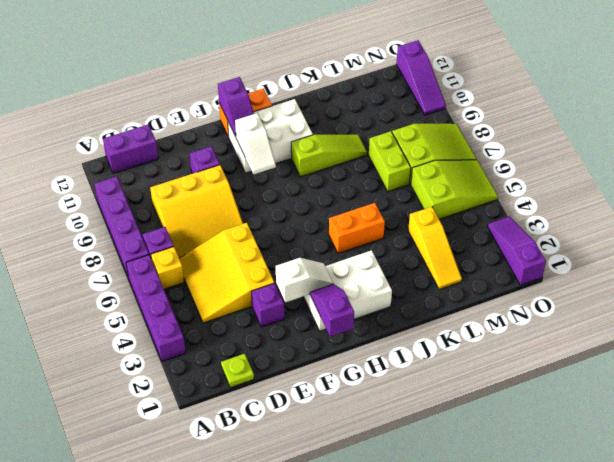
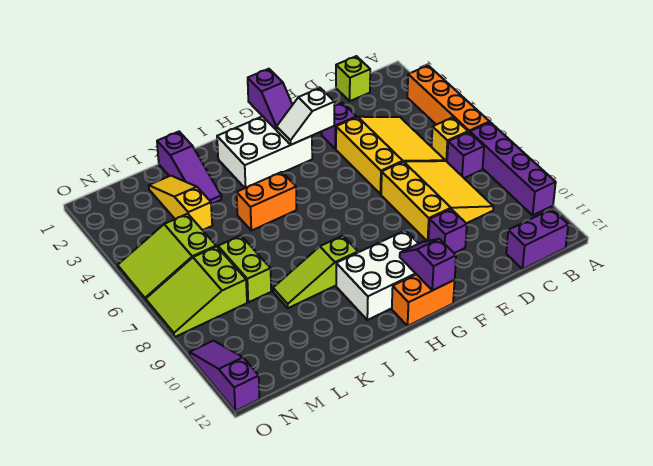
purple brick A3:A6 level 1 -> orange brick A3:A6 level 1
lime plate C1 level 1 -> lime brick C1 level 1
yellow slope C7:E9 level 1 top 9 -> yellow slope C7:E9 level 1 top E
white slope G9:G10 level 2 top 10 -> none
purple slope O1:O3 level 1 top 1 -> purple slope K1:K3 level 1 top 1

